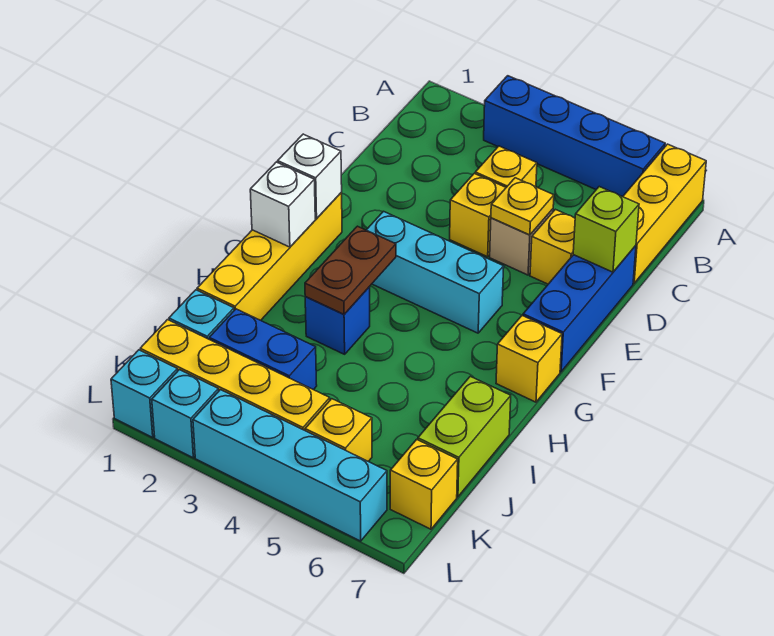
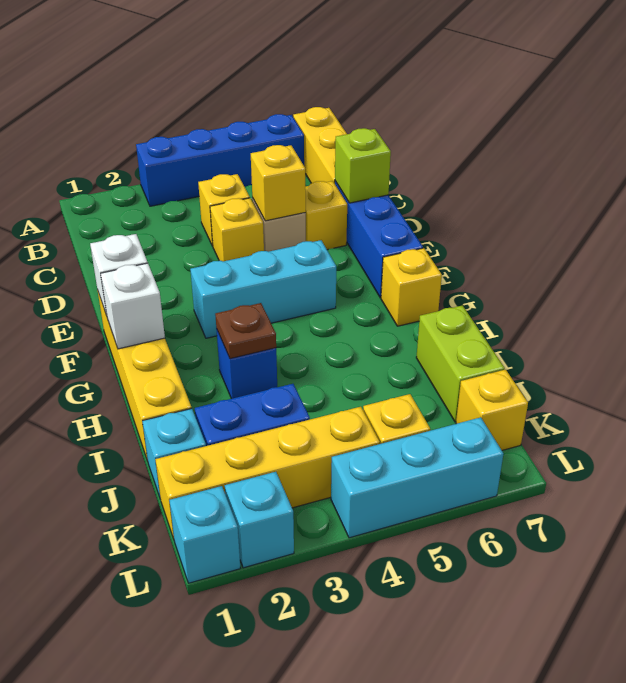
yellow plate D5 level 2 -> yellow brick D5 level 2
brown plate G3:H3 level 2 -> brown plate H3 level 2
cyan brick L3:L6 level 1 -> cyan brick L4:L6 level 1

